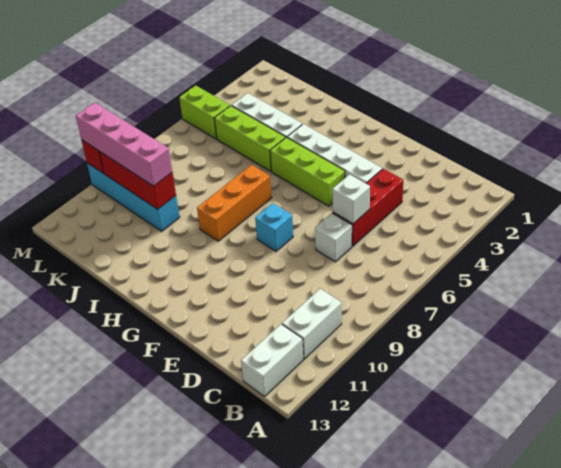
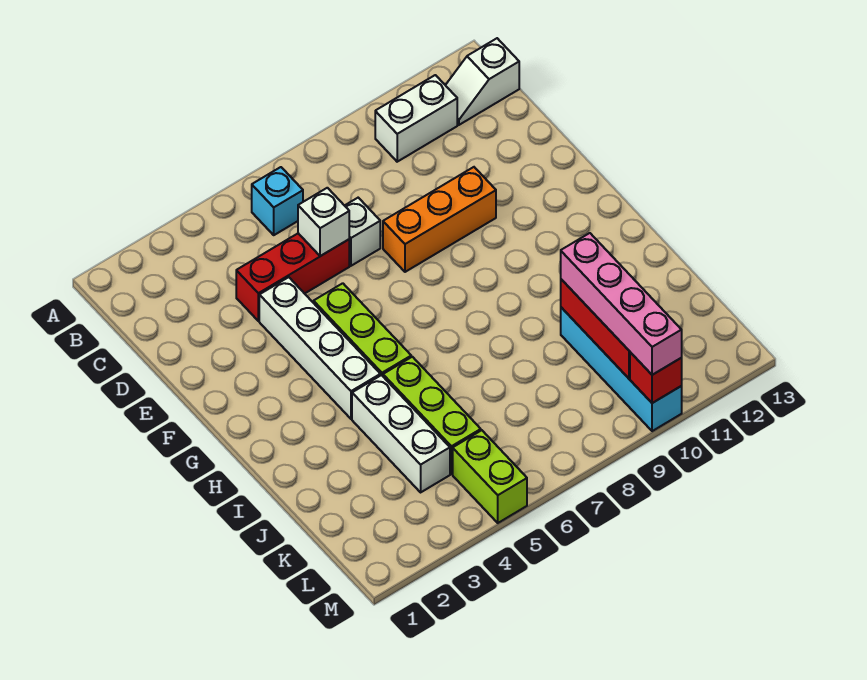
white brick B12:B13 level 1 -> white slope B12:B13 level 1 top 13
cyan brick F8 level 1 -> cyan brick B6 level 1
orange brick H7:H9 level 1 -> orange brick E8:E10 level 1

